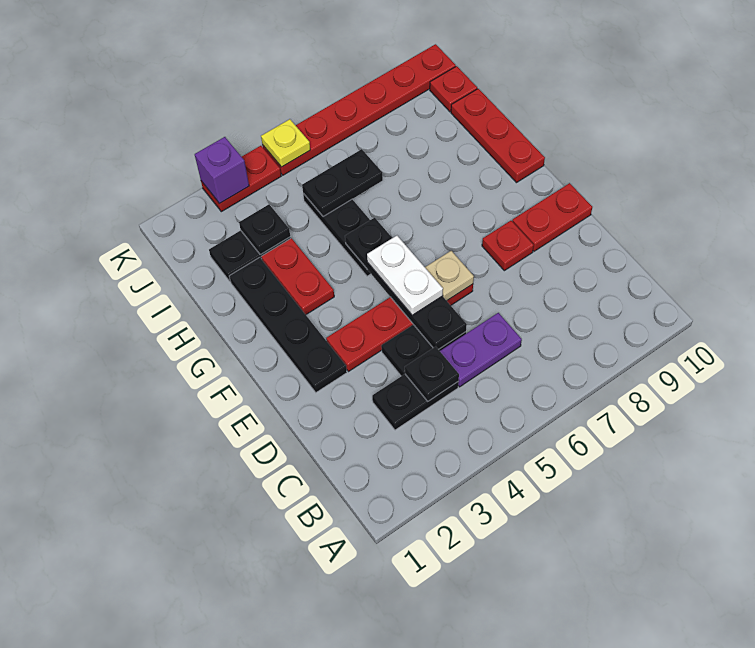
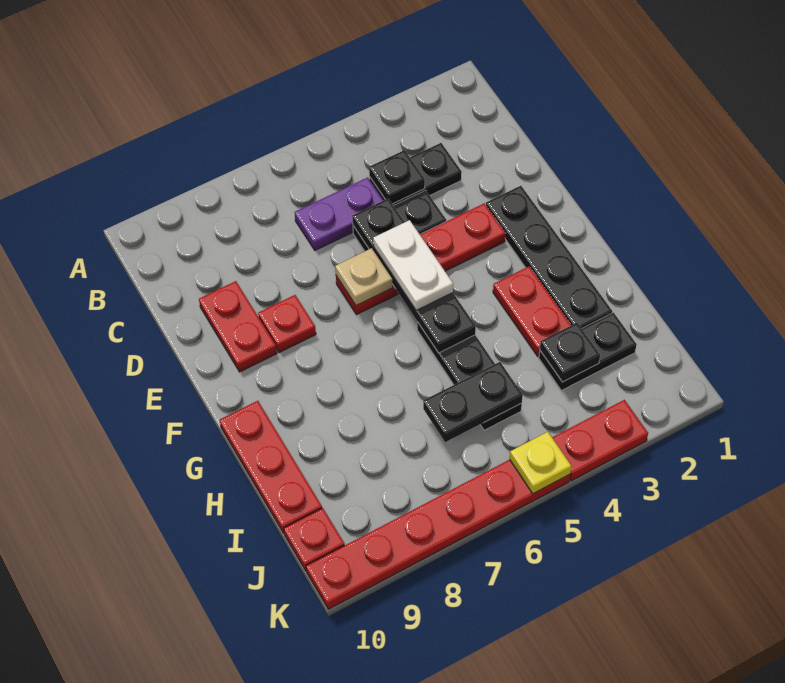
red plate E9:E10 level 1 -> red plate D9:E9 level 1
purple brick K3 level 2 -> none

